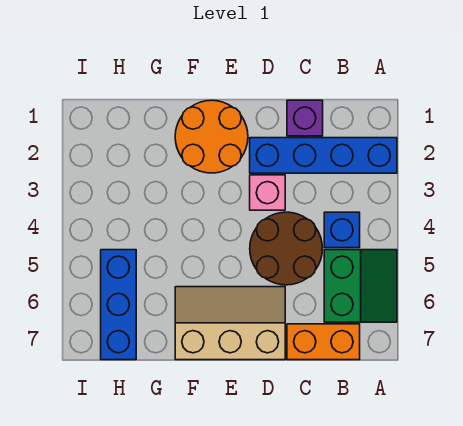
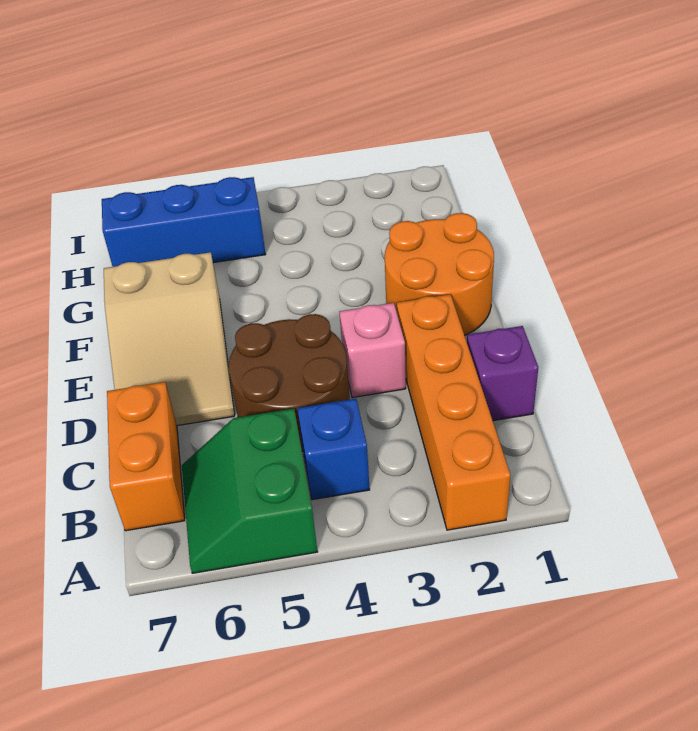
blue brick A2:D2 level 1 -> orange brick A2:D2 level 1
green slope A5:B6 level 1 top B -> green slope A5:B6 level 1 top 5
tan slope D6:F7 level 1 top 7 -> tan slope D6:F7 level 1 top F

